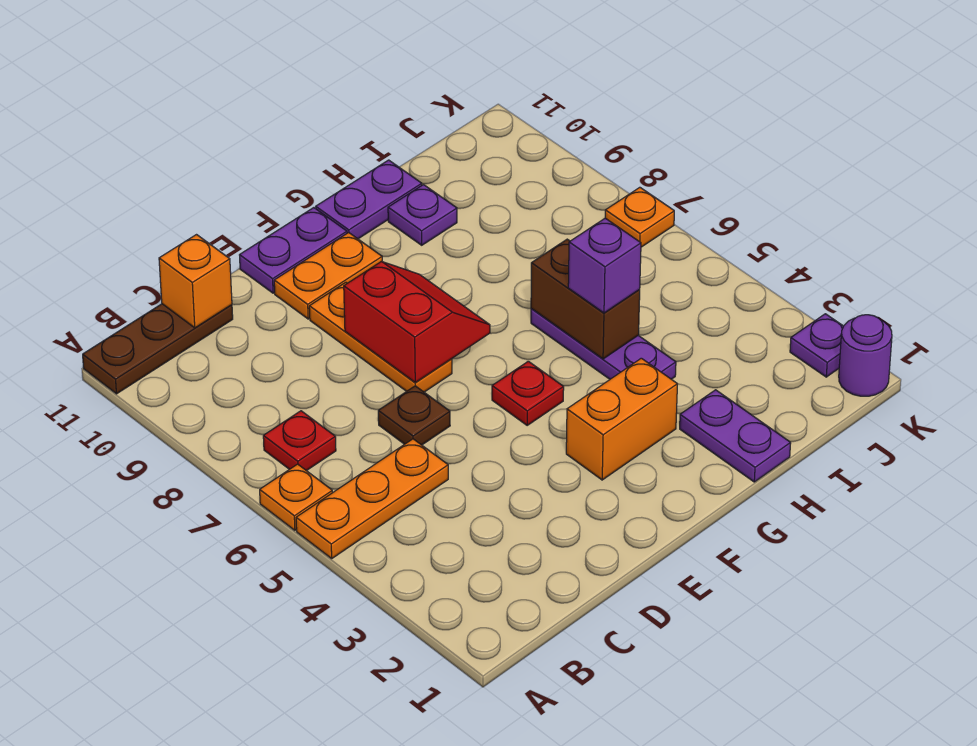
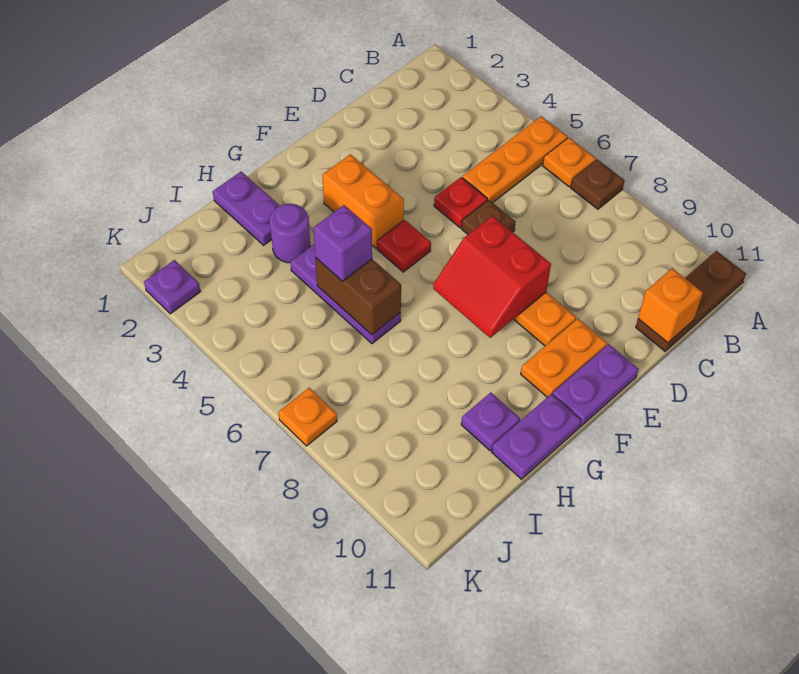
none -> brown plate A7 level 1
red plate B7 level 1 -> red plate D5 level 1
orange brick F3:G3 level 1 -> orange brick F3:F4 level 1
purple round brick K1 level 1 -> purple round brick H3 level 1

